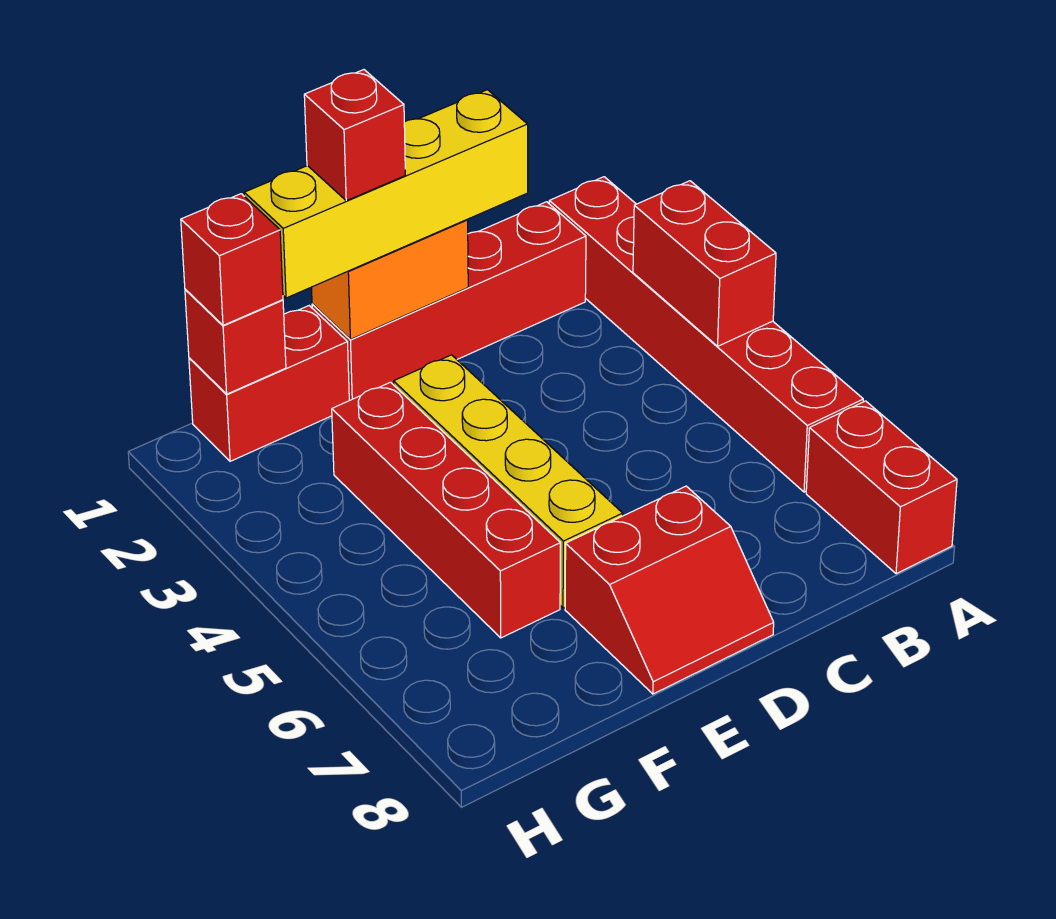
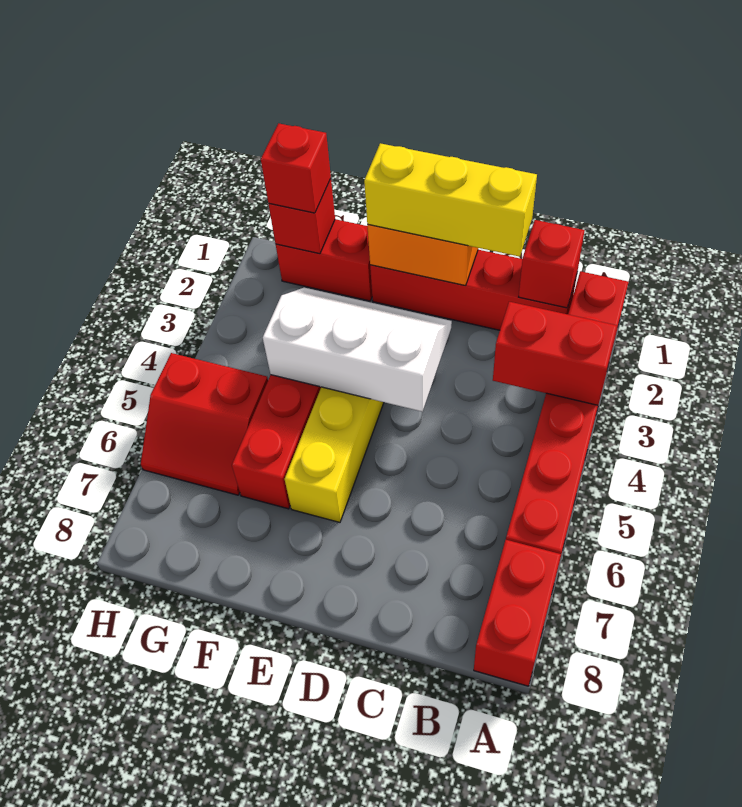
red brick A3:A4 level 2 -> red brick A3:B3 level 2
yellow brick C1:F1 level 3 -> yellow brick C1:E1 level 3
none -> white slope D3:F4 level 2 top 4
red slope D7:E8 level 1 top 7 -> red slope G5:H6 level 1 top 5
red brick E1 level 4 -> red brick B1 level 2

